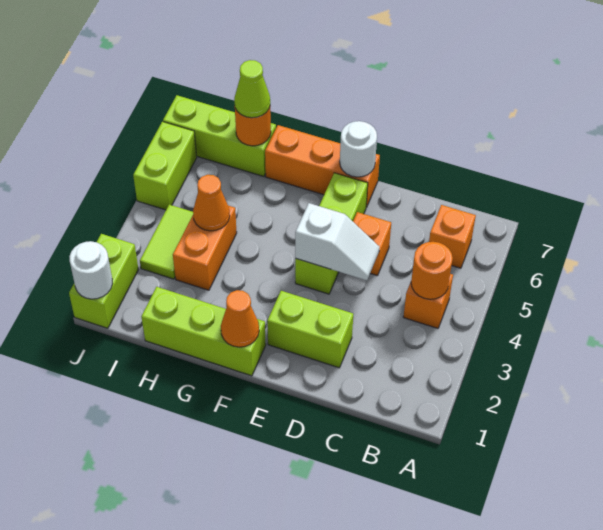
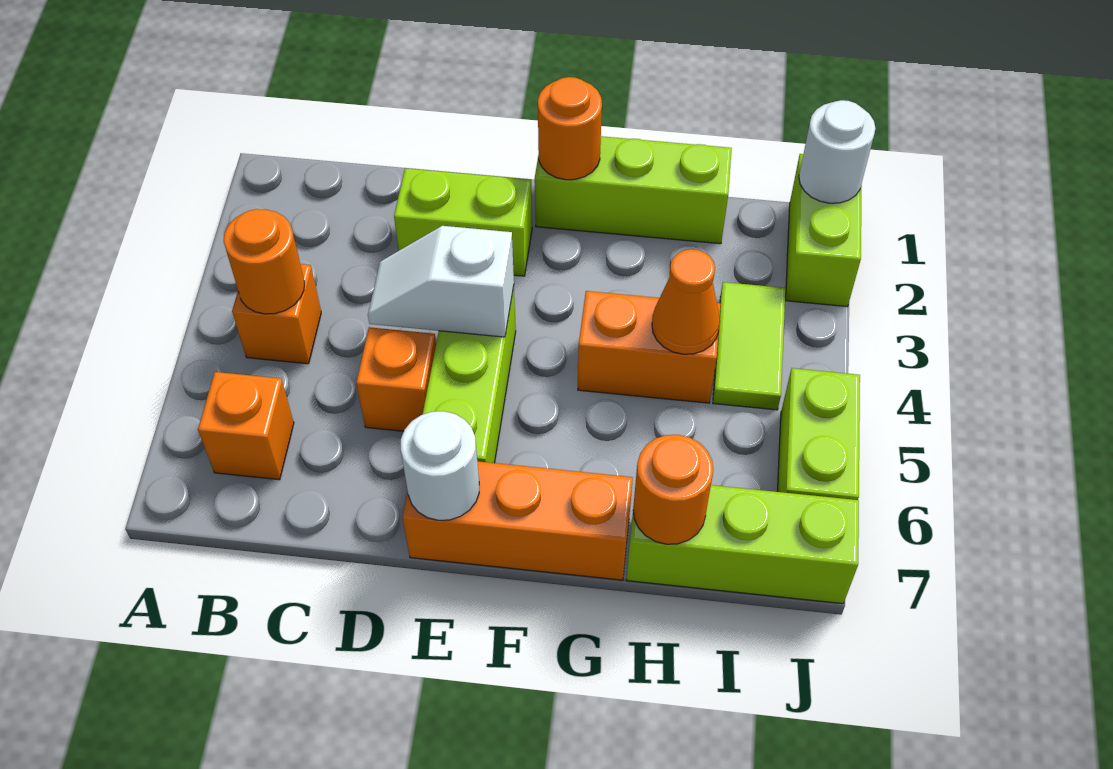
orange cone F1 level 2 -> orange round brick F1 level 2
orange brick H3:H4 level 1 -> orange brick G4:H4 level 1
lime cone H7 level 3 -> none

